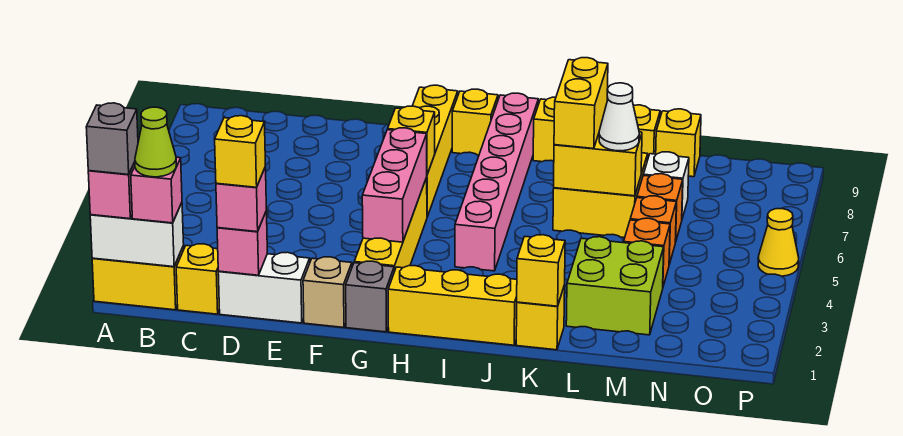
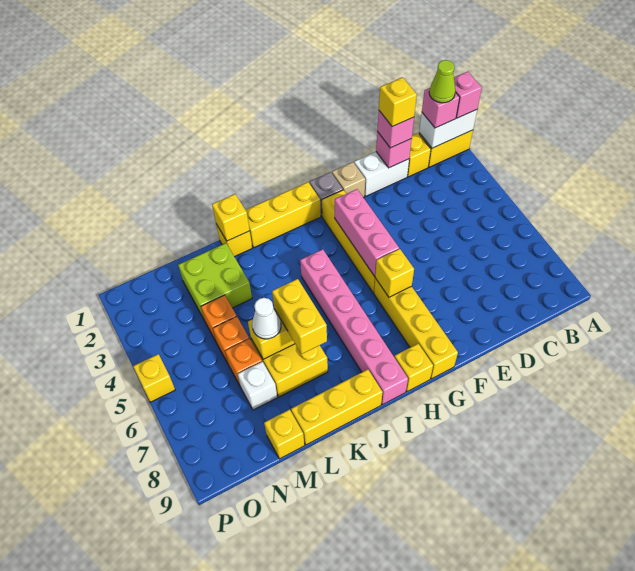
grey brick A1 level 4 -> none
yellow cone P5 level 1 -> yellow brick P5 level 1

